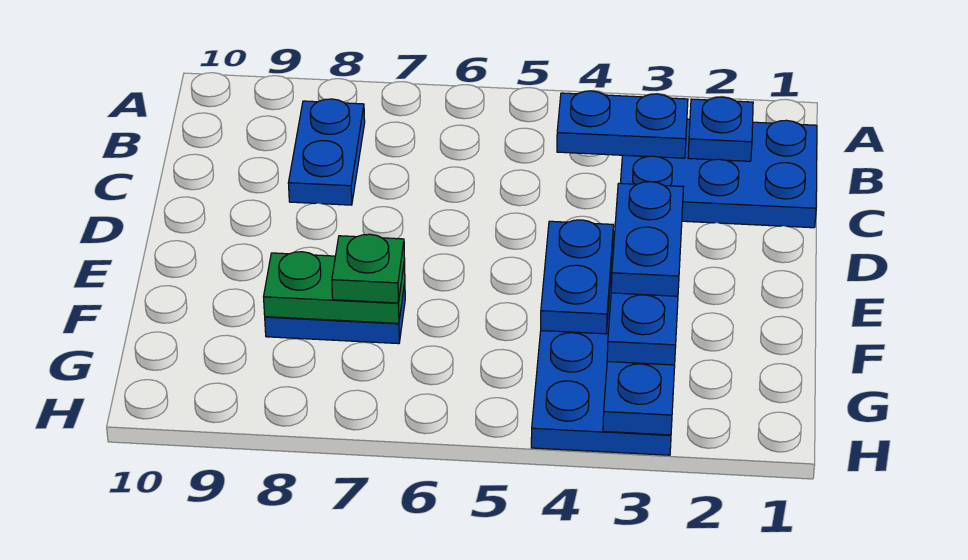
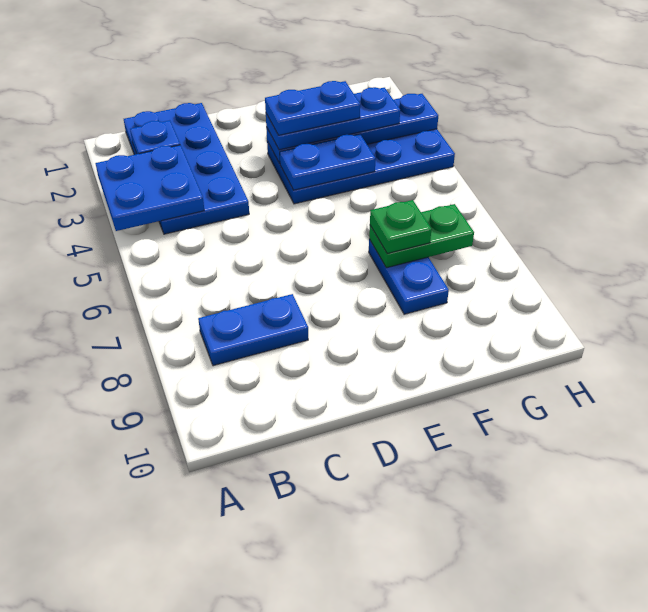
blue plate B1:C3 level 1 -> blue plate B1:C4 level 1
blue plate B3:B4 level 2 -> blue plate A3:B4 level 2
green plate F7:F8 level 2 -> green plate F7:G7 level 2

